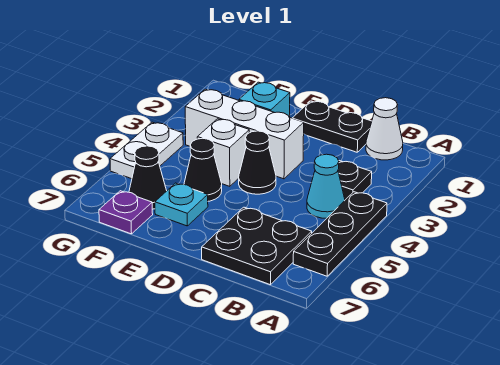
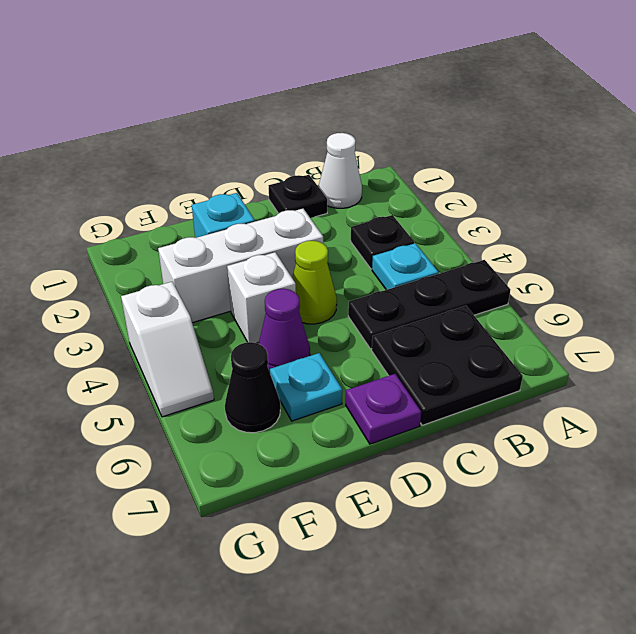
black plate A4:A6 level 1 -> black plate A5:C5 level 1
cyan cone B4 level 1 -> cyan plate B4 level 1
black plate C1:D1 level 1 -> black plate C1 level 1
black cone D4 level 1 -> lime cone D4 level 1
black cone E5 level 1 -> purple cone E5 level 1
purple plate F7 level 1 -> purple plate D7 level 1
white plate G4:G5 level 1 -> white slope G4:G5 level 1 top 4

